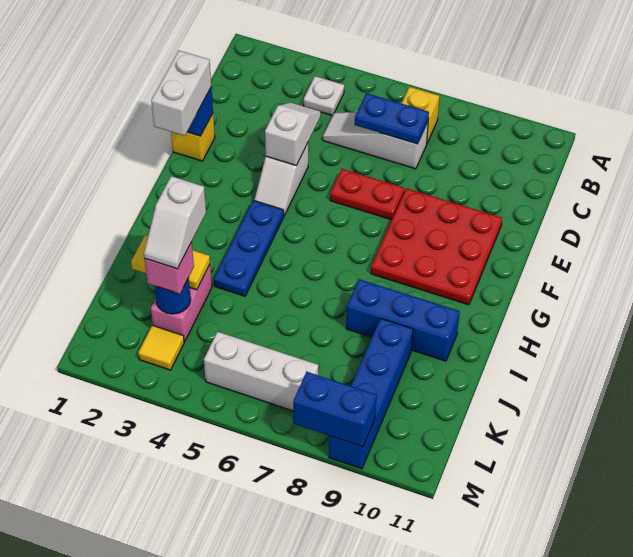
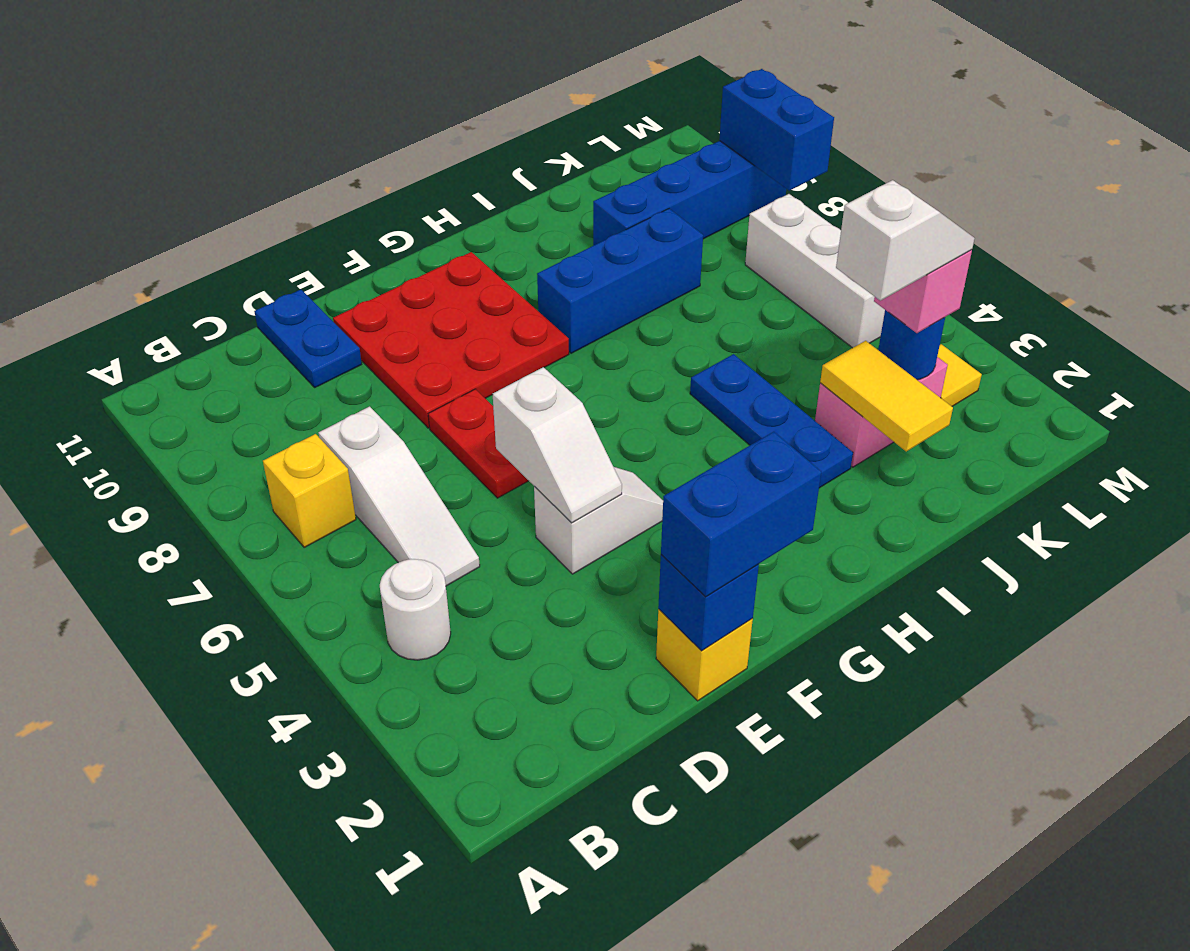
white plate B4 level 1 -> white round brick B4 level 1
blue plate C6:C7 level 2 -> blue plate D10:D11 level 1
white slope D4:E4 level 2 top E -> white slope E4:E5 level 2 top 5
white brick E1:F1 level 3 -> blue brick E1:F1 level 3
blue plate G4:I4 level 1 -> blue plate I3:I5 level 1
blue brick I8:I10 level 1 -> blue brick H8:J8 level 1

